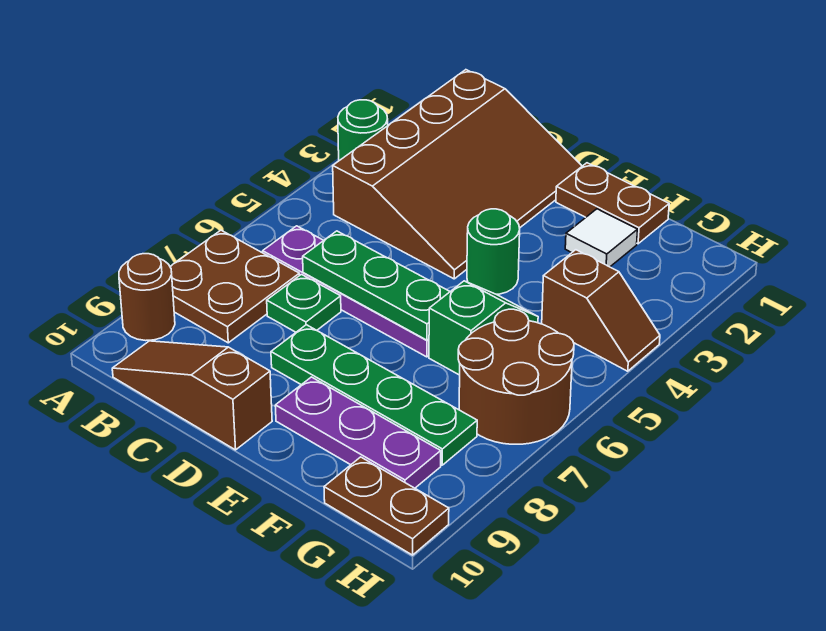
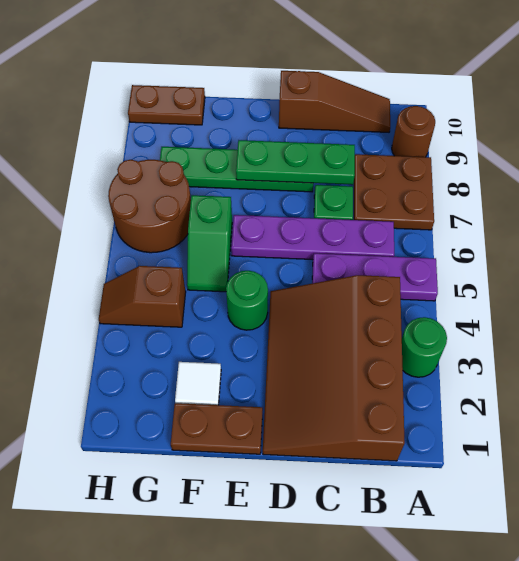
green plate C6:E6 level 2 -> green plate C8:E8 level 2
purple plate E9:G9 level 1 -> purple plate A5:C5 level 1

